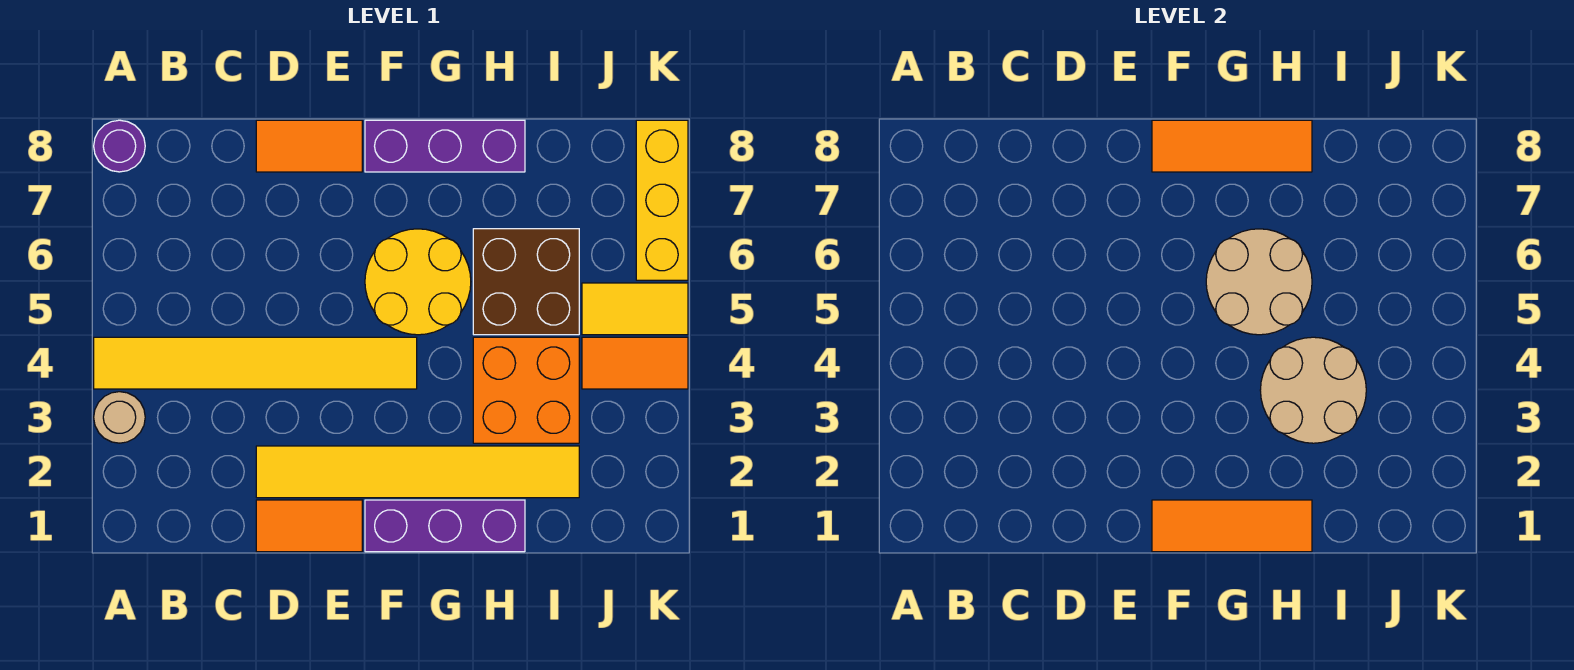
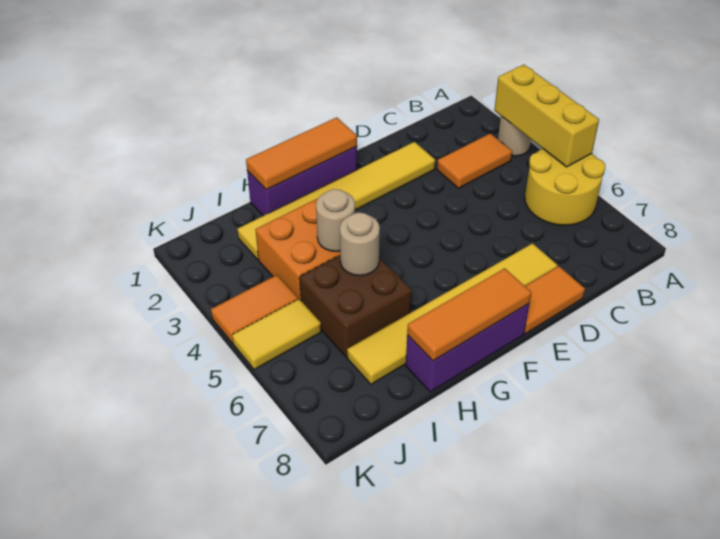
yellow tile A4:F4 level 1 -> yellow tile D7:I7 level 1
purple round brick A8 level 1 -> none
orange tile D1:E1 level 1 -> orange tile B3:C3 level 1
yellow round brick F5:G6 level 1 -> yellow round brick A5:B6 level 1
tan round brick G5:H6 level 2 -> tan round brick H5 level 2
tan round brick H3:I4 level 2 -> tan round brick H4 level 2
yellow brick K6:K8 level 1 -> yellow brick A3:A5 level 2

